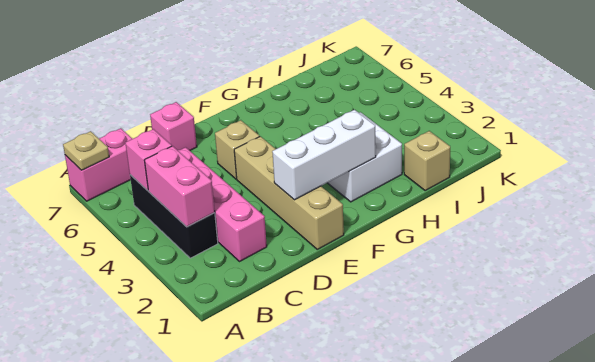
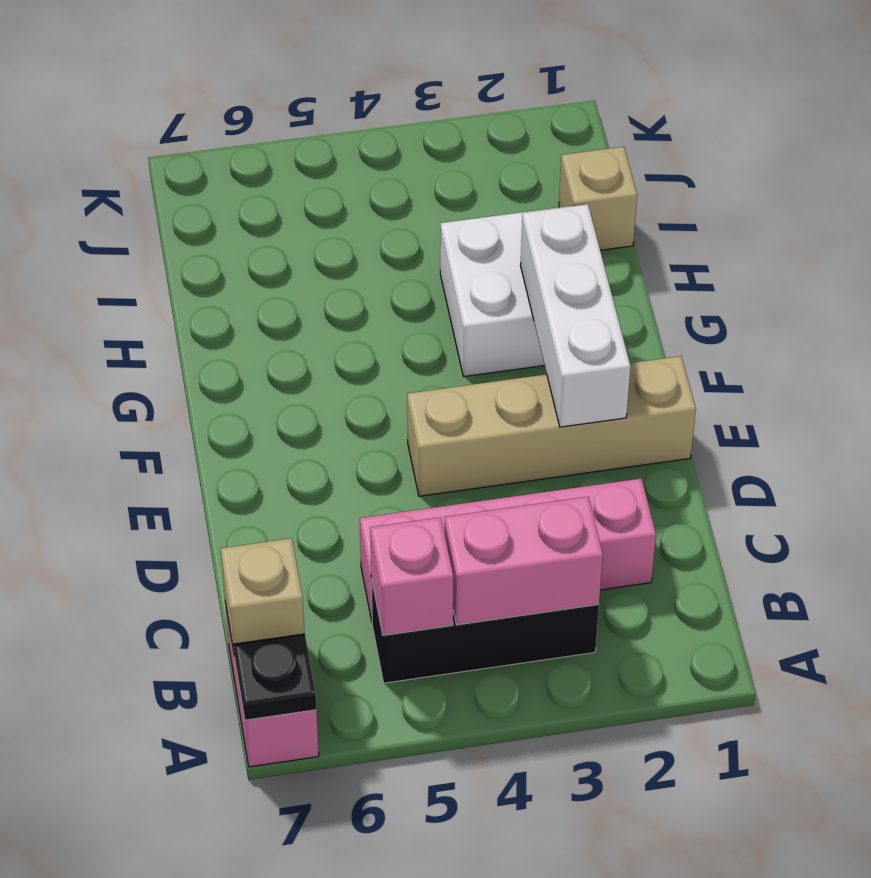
tan plate A7 level 2 -> black plate A7 level 2
pink brick D7 level 1 -> none
tan brick E5 level 1 -> tan brick B7 level 2

